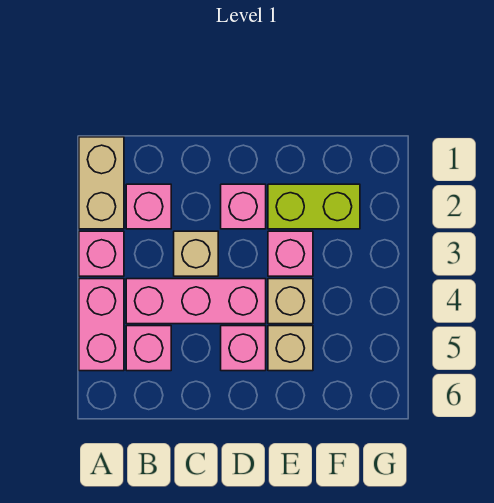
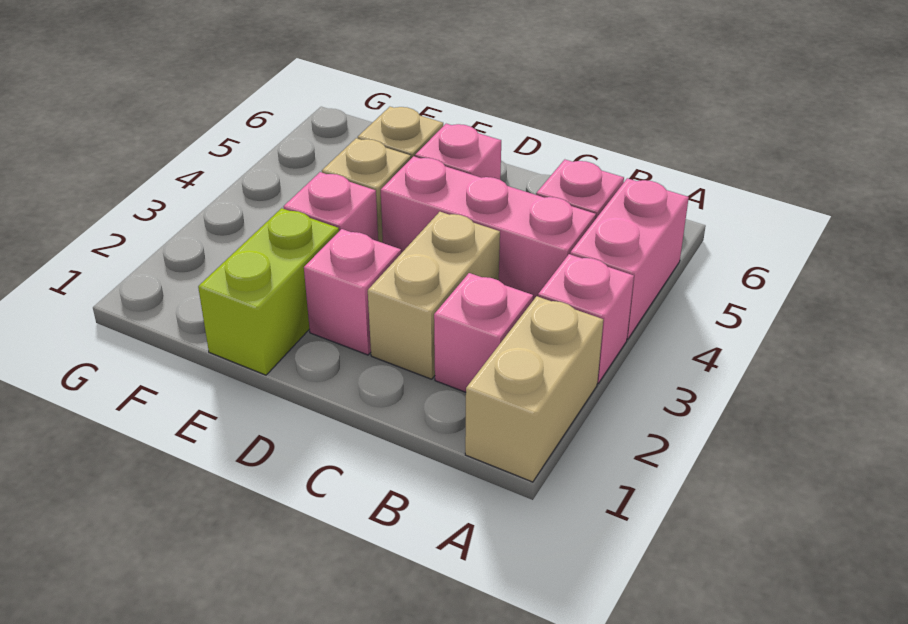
tan brick C3 level 1 -> tan brick C2:C3 level 1
lime brick E2:F2 level 1 -> lime brick E1:E2 level 1

